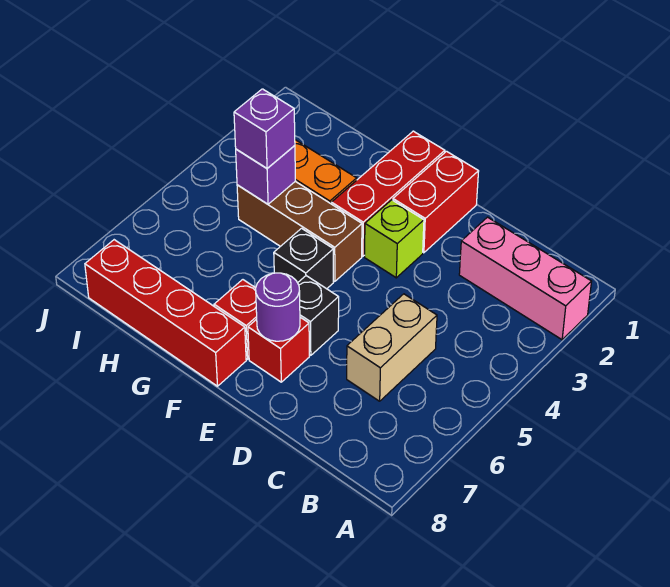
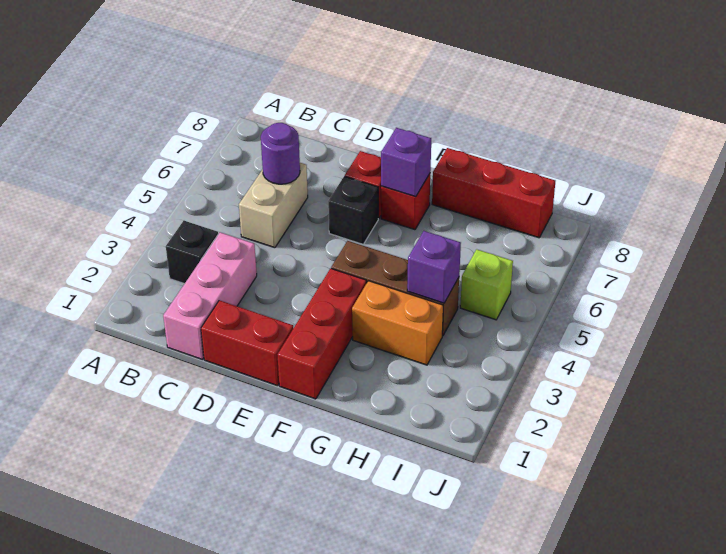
pink brick A2:C2 level 1 -> pink brick C1:C3 level 1
red brick E1:E2 level 1 -> red brick D1:E1 level 1
lime brick E3 level 1 -> lime brick I5 level 1
purple round brick E7 level 2 -> purple round brick C6 level 2
black brick F5 level 1 -> black brick B3 level 1
red brick F8:I8 level 1 -> red brick G8:I8 level 1
purple brick H4 level 3 -> purple brick F7 level 2

